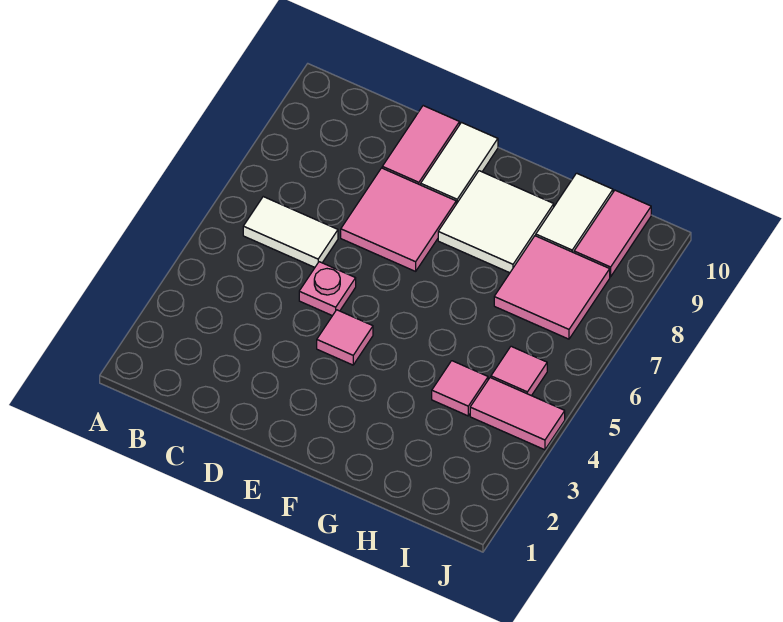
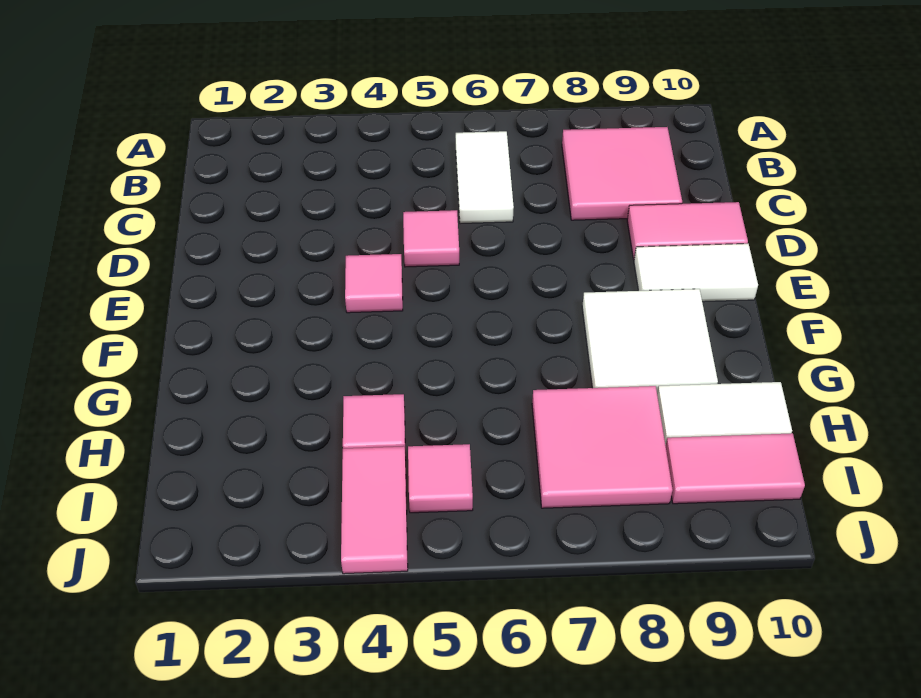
pink plate D5 level 1 -> pink tile D5 level 1
pink tile D7:E8 level 1 -> pink tile B8:C9 level 1

